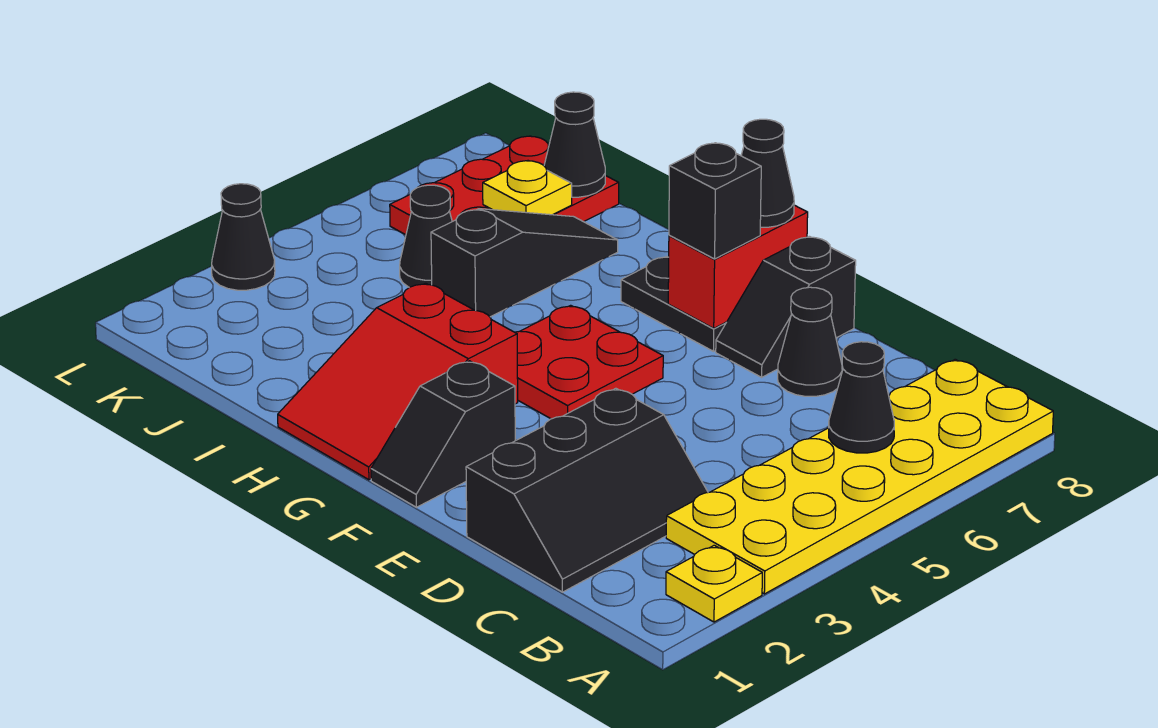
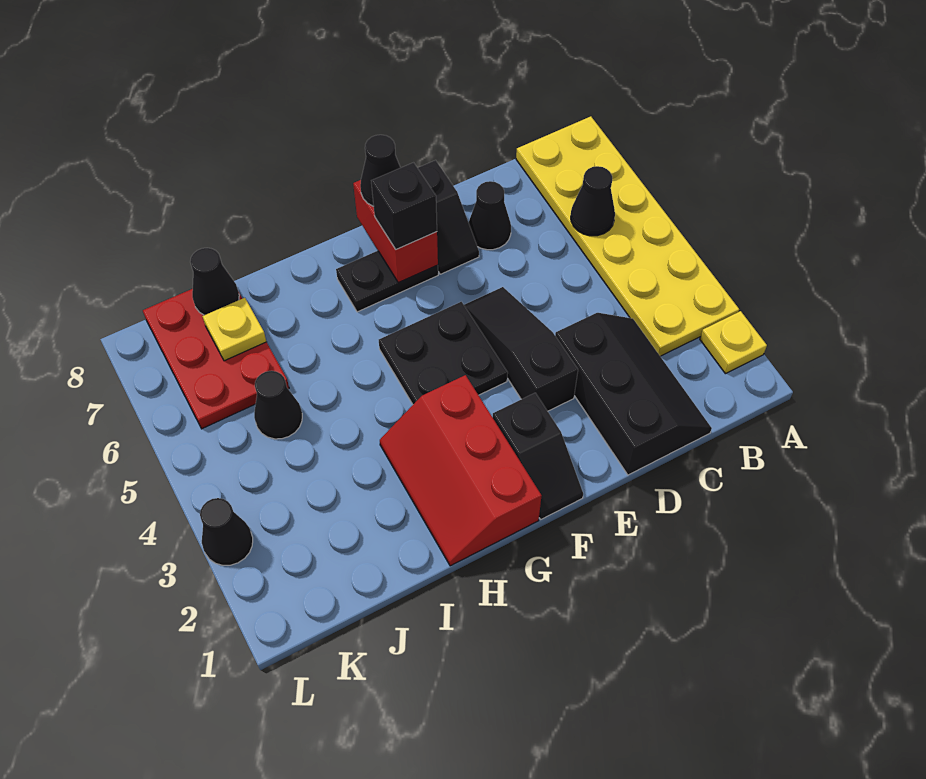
red plate F4:G5 level 1 -> black plate F4:G5 level 1
red slope G1:H3 level 1 top 3 -> red slope G1:H3 level 1 top G
black slope I5:I7 level 1 top 5 -> black slope E3:E5 level 1 top 3

